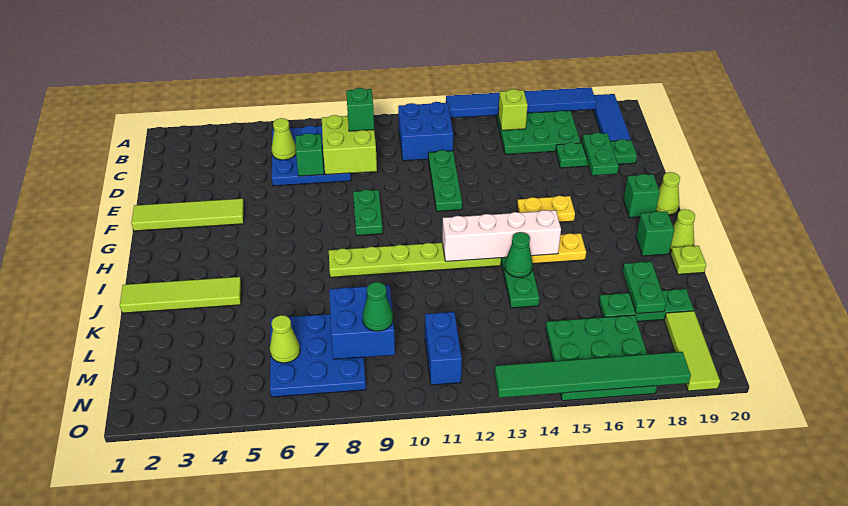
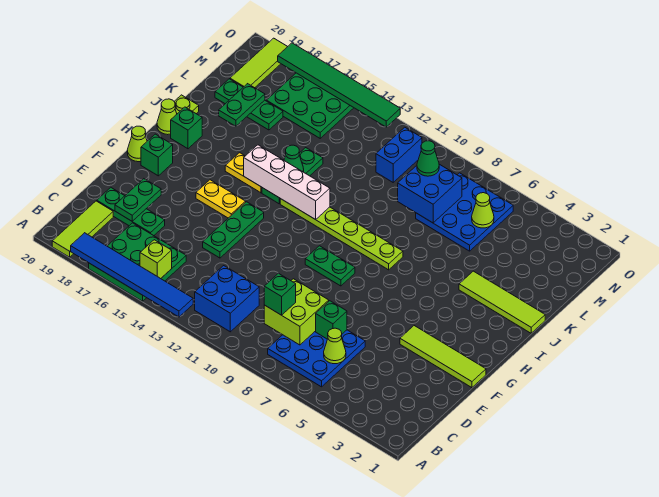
blue tile A19:C19 level 1 -> lime tile A19:C19 level 1
green plate D12:F12 level 1 -> green plate E14:G14 level 1
green plate F9:G9 level 1 -> green plate G9:G10 level 1

